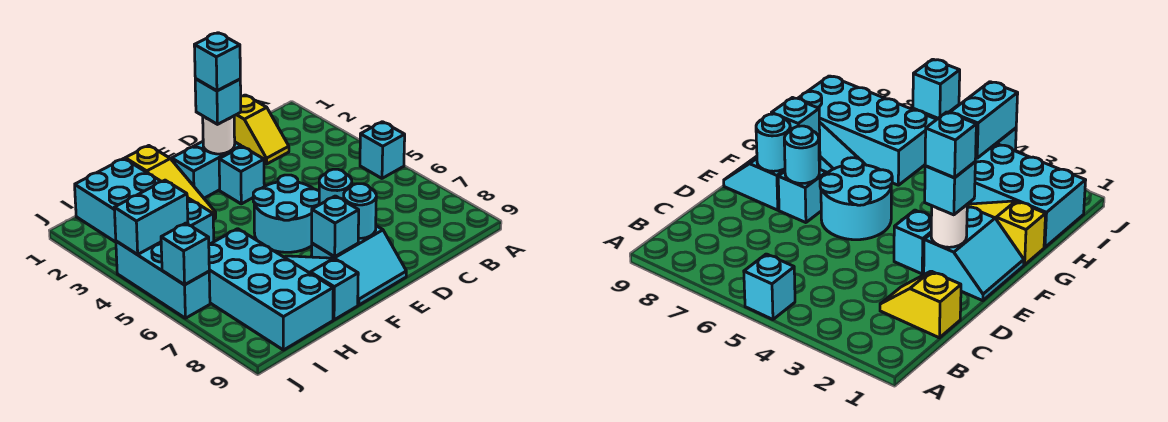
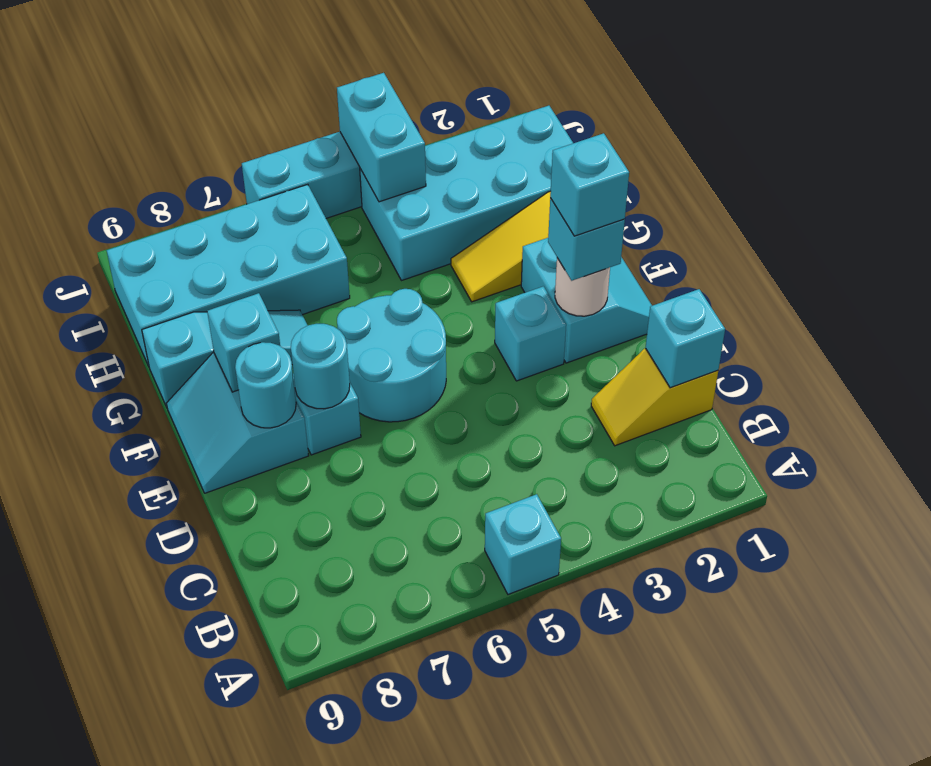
cyan brick J6 level 2 -> cyan brick C1 level 2

